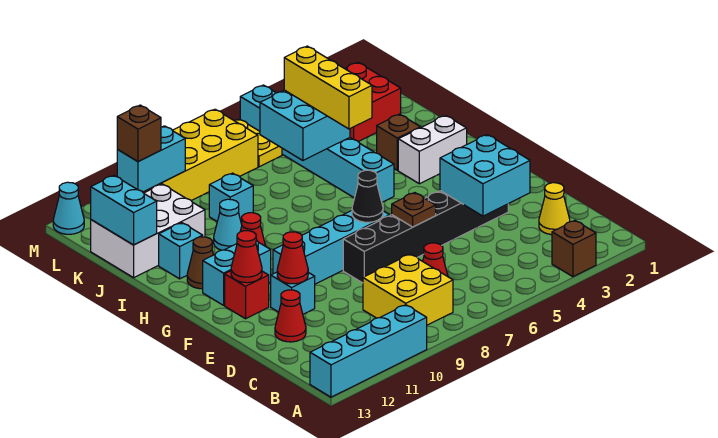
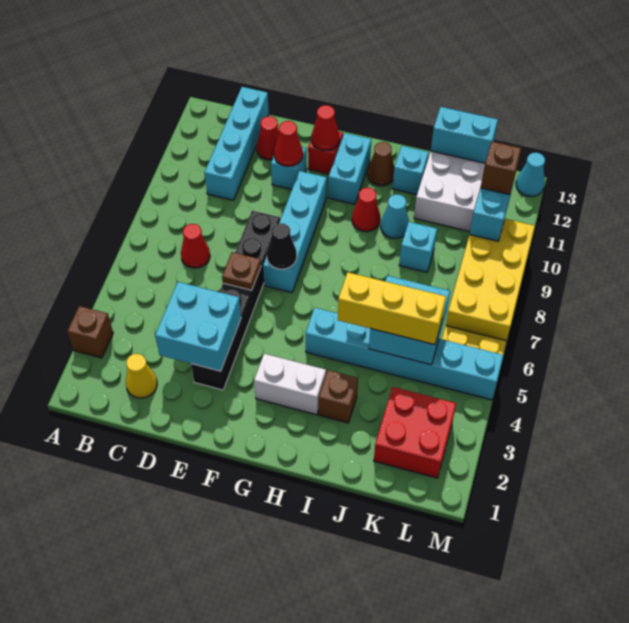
cyan brick A10:A13 level 1 -> cyan brick C10:C13 level 1
yellow brick B8:C9 level 1 -> none
white brick H2:H3 level 1 -> white brick G3:H3 level 1

